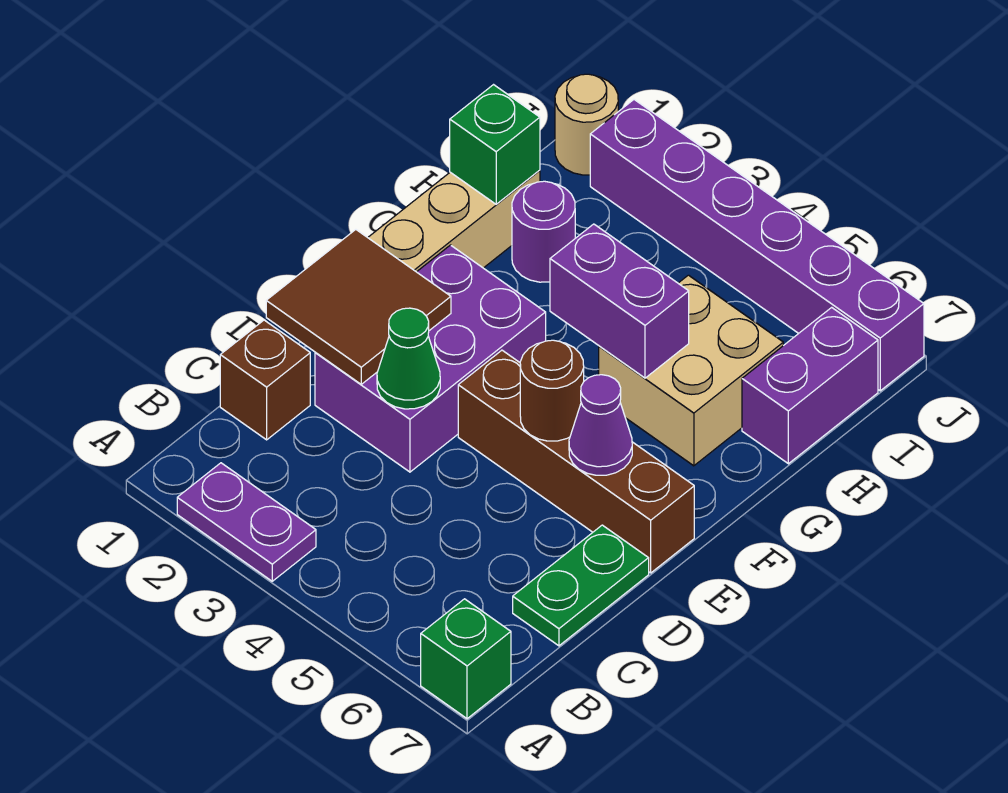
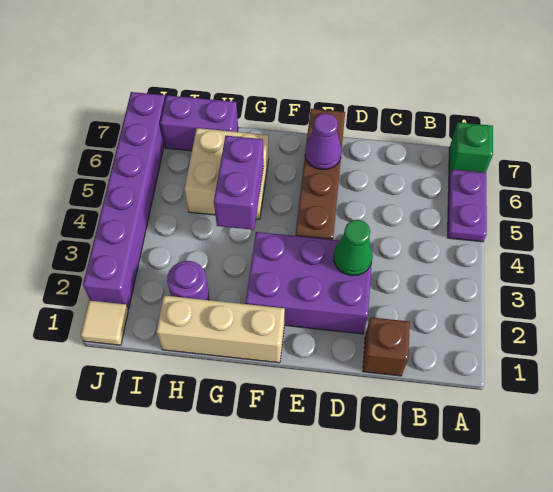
purple plate A2:A3 level 1 -> purple plate A5:A6 level 1
green plate C7:D7 level 1 -> none
brown tile D1:E2 level 2 -> none
brown round brick E5 level 2 -> none
green brick H1 level 2 -> none
tan round brick J1 level 1 -> tan tile J1 level 1

